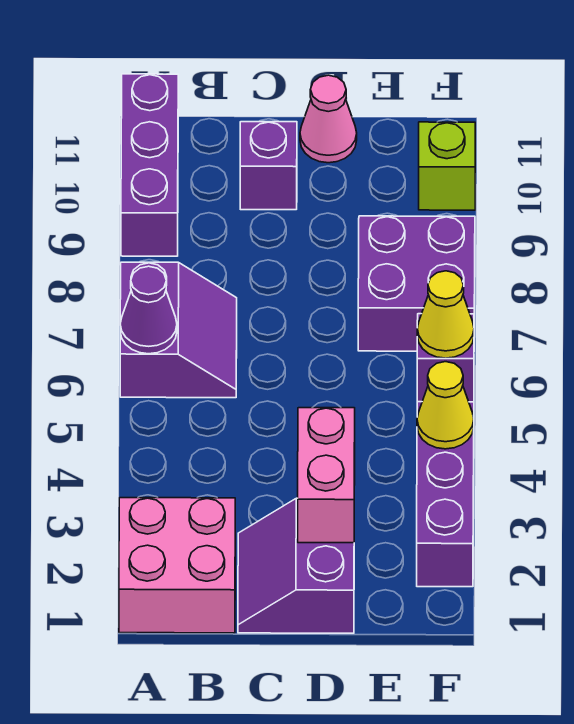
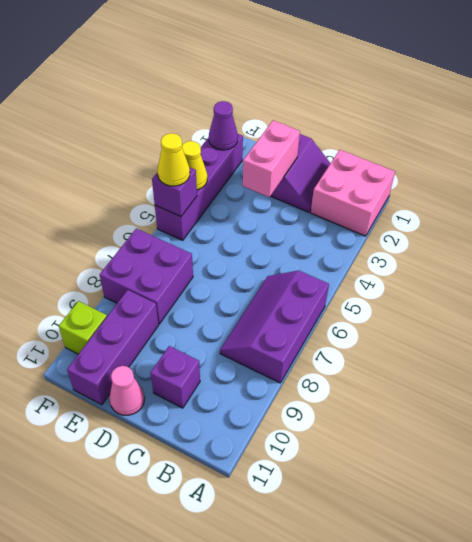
purple slope A6:B7 level 1 top A -> purple slope A6:B8 level 1 top A
purple cone A6 level 2 -> purple cone F2 level 2
purple brick A9:A11 level 1 -> purple brick E9:E11 level 1

